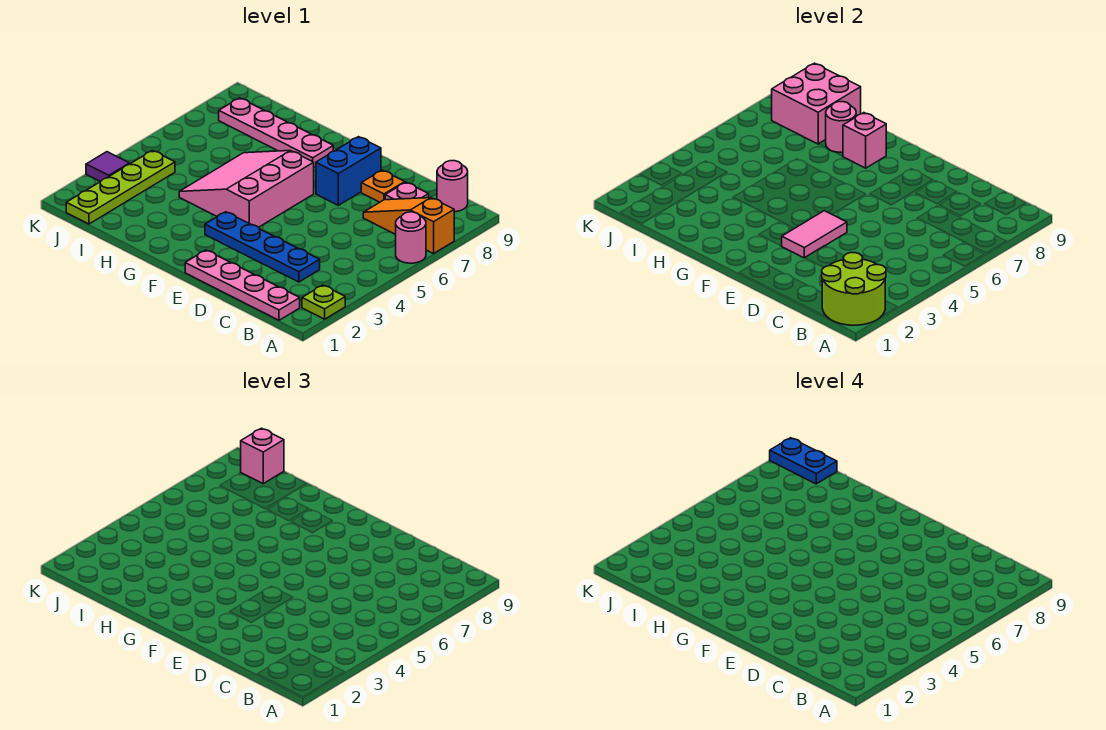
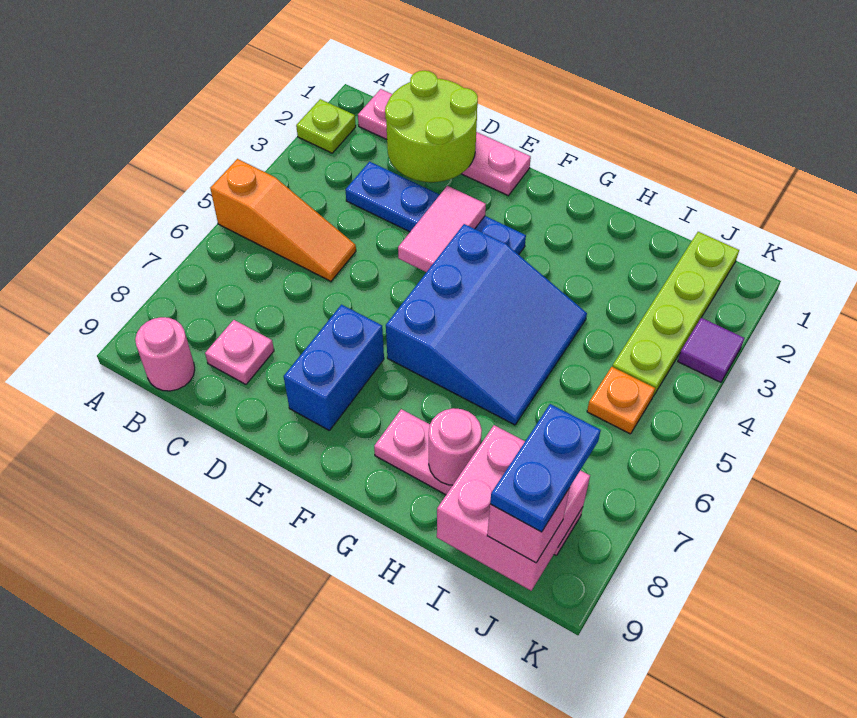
lime round brick A1:B2 level 2 -> lime round brick C1:D2 level 2
pink round brick A6 level 1 -> none
orange slope A7:C7 level 1 top A -> orange slope A5:C5 level 1 top A
orange plate D8 level 1 -> orange plate J5 level 1
pink slope F4:H6 level 1 top F -> blue slope F4:H6 level 1 top F
pink brick G8 level 2 -> none
blue plate J9:K9 level 4 -> blue plate J8:J9 level 4

